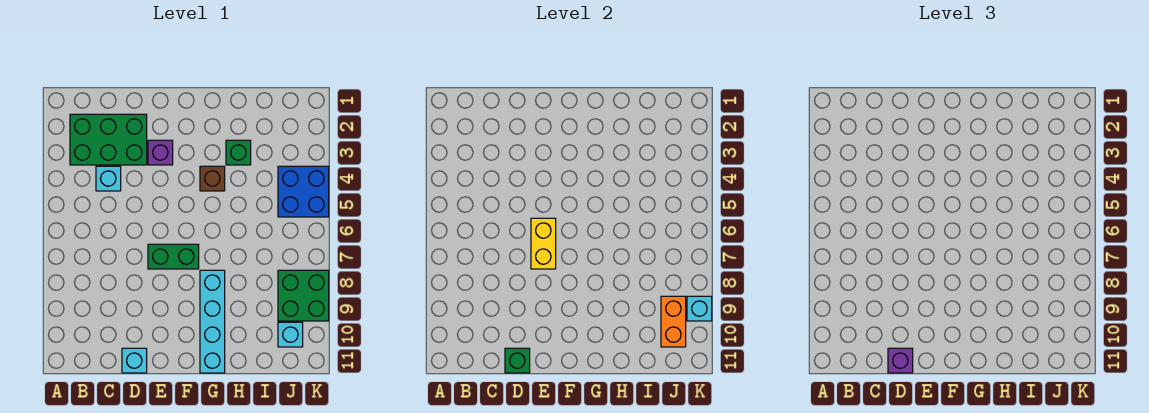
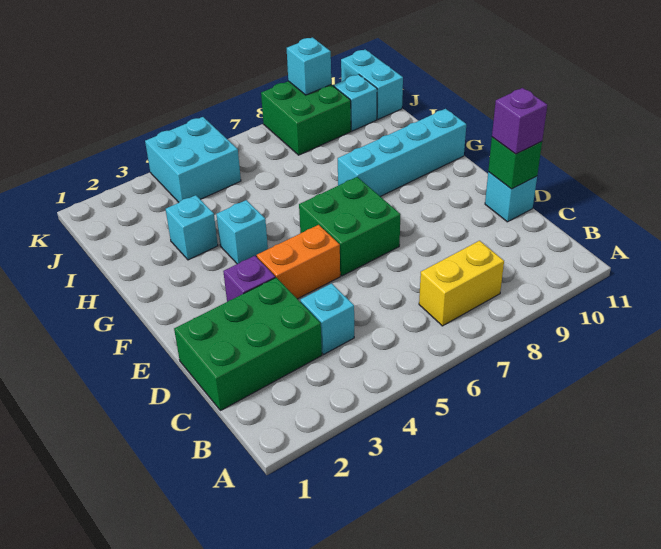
green brick B2:D3 level 1 -> green brick C1:D3 level 1
yellow brick E6:E7 level 2 -> yellow brick B7:B8 level 1
green brick E7:F7 level 1 -> green brick E6:F7 level 1
brown brick G4 level 1 -> cyan brick G4 level 1
green brick H3 level 1 -> cyan brick H3 level 1
blue brick J4:K5 level 1 -> cyan brick J4:K5 level 1
orange brick J9:J10 level 2 -> orange brick E4:E5 level 1
none -> cyan brick J11:K11 level 1

